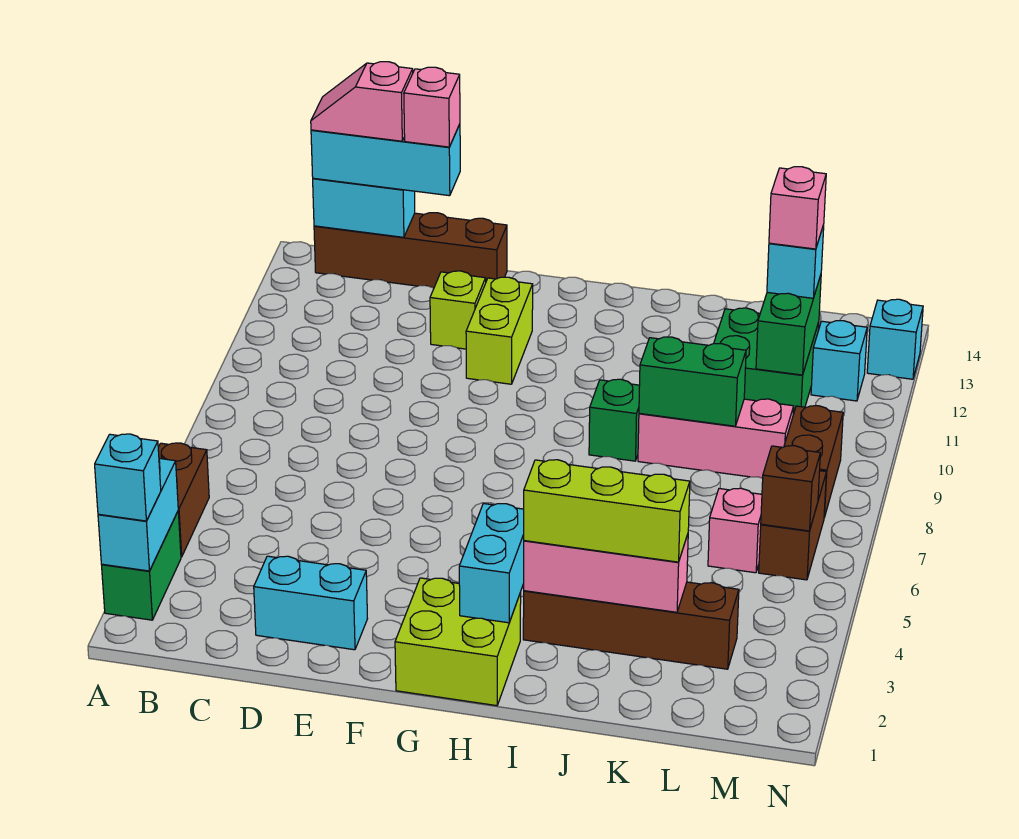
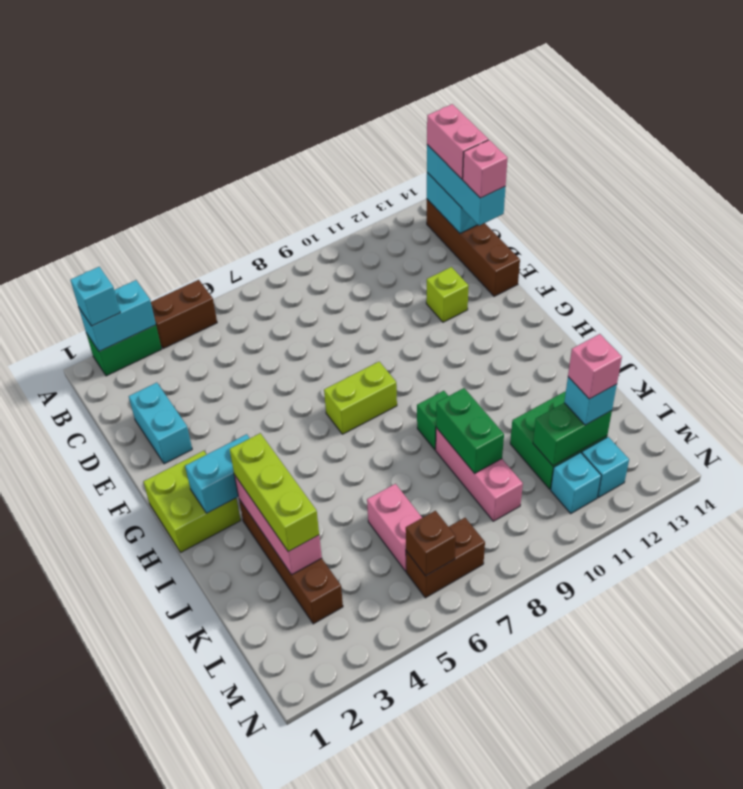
pink slope B14:C14 level 4 top C -> pink brick B14:C14 level 4
lime brick F11:F12 level 1 -> lime brick G7:G8 level 1
pink brick L6 level 1 -> pink brick K6:L6 level 1
brown brick M8:M9 level 1 -> none
cyan brick N13 level 1 -> cyan brick M11 level 1

